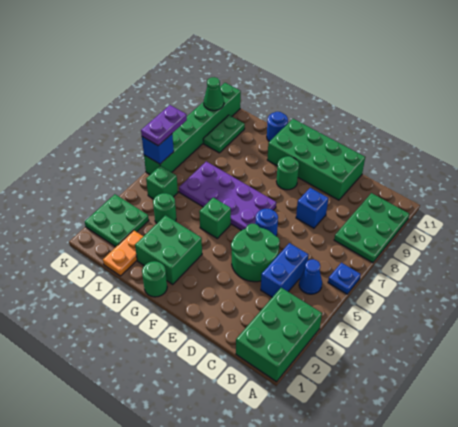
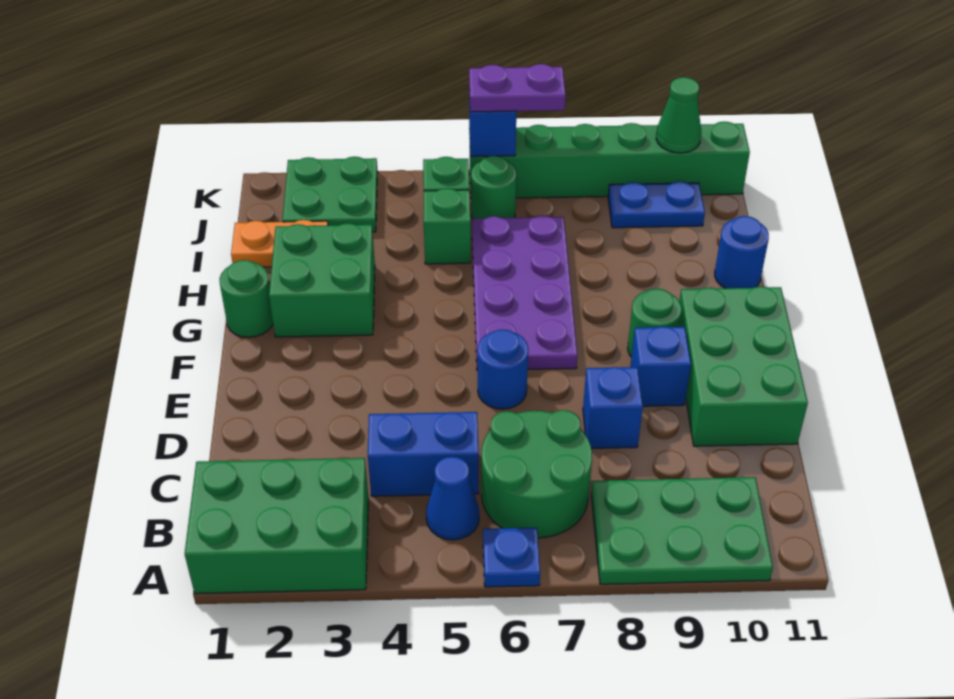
green round brick D4:E5 level 1 -> green round brick B6:C7 level 1
green brick D10:G11 level 1 -> green brick D10:F11 level 1
none -> blue brick E9 level 1
green brick G5 level 1 -> green brick I5 level 1
green round brick I4 level 1 -> green round brick J6 level 1
green plate J9:J10 level 1 -> blue plate J9:J10 level 1

